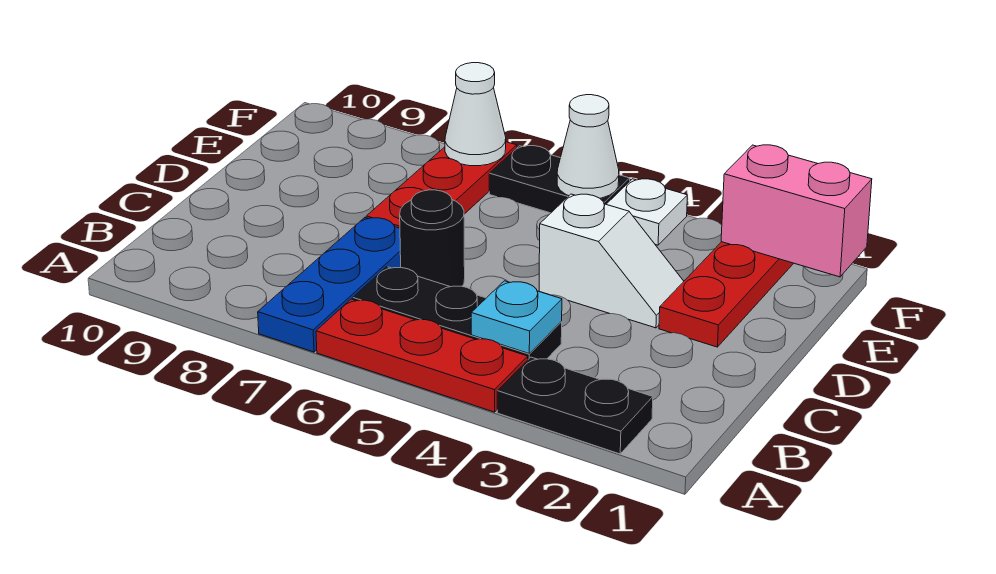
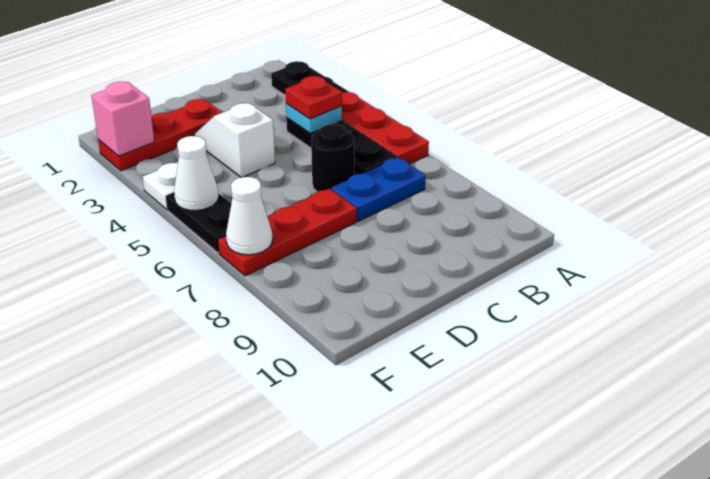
blue plate A7:C7 level 1 -> blue plate B7:C7 level 1
none -> red plate B4 level 3
pink brick F1:F2 level 2 -> pink brick F2 level 2

